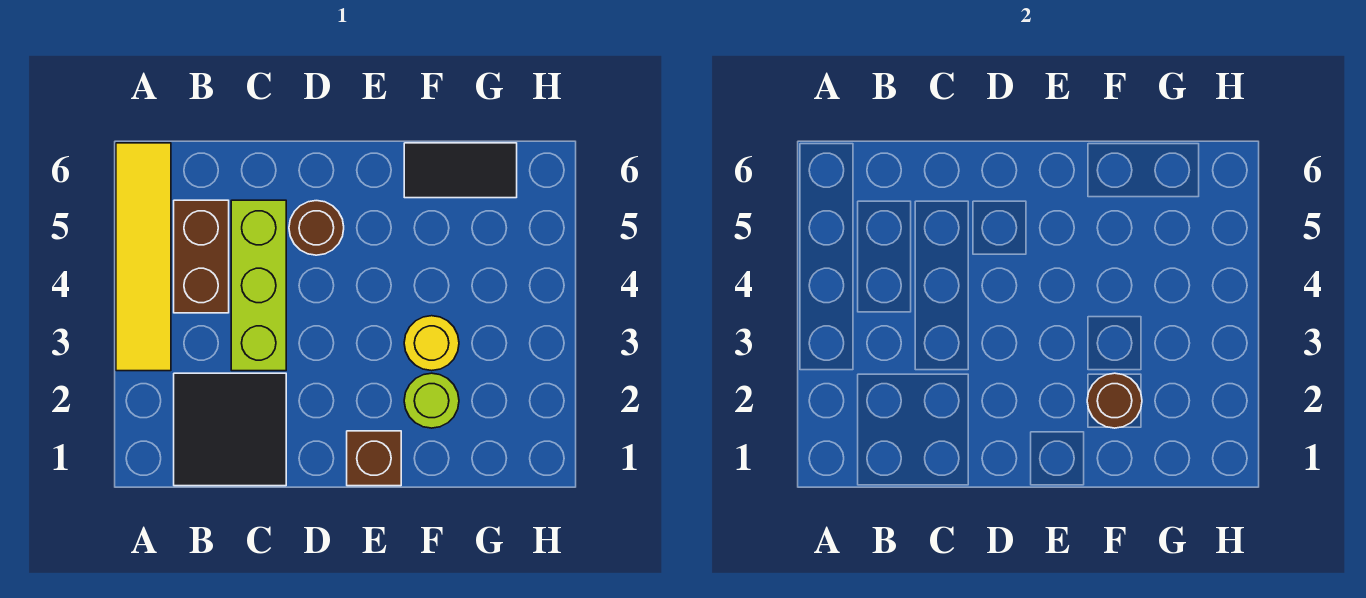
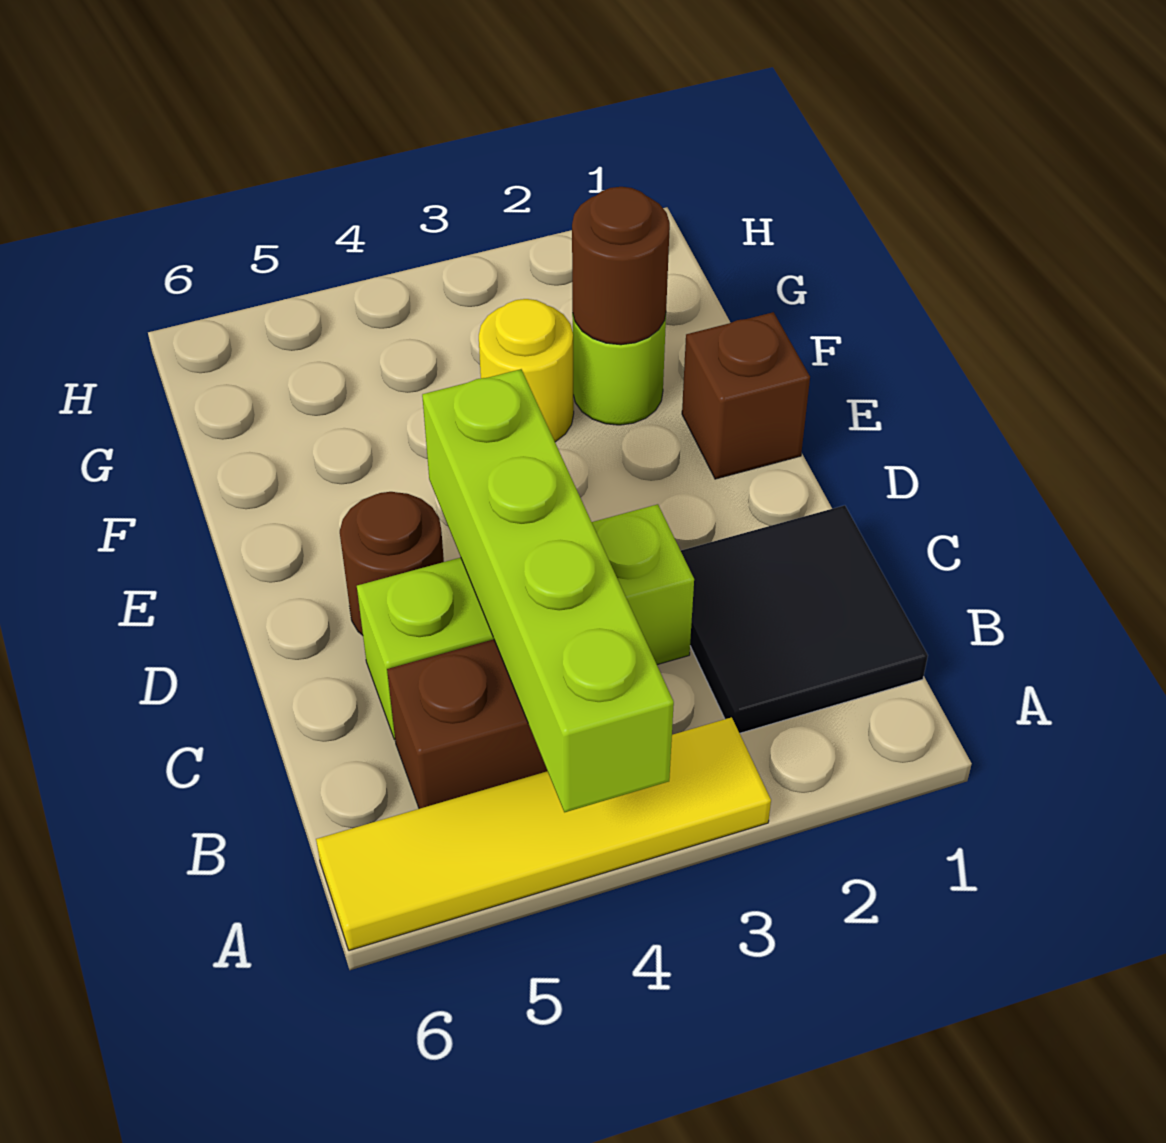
none -> lime brick A4:D4 level 2
black tile F6:G6 level 1 -> none

